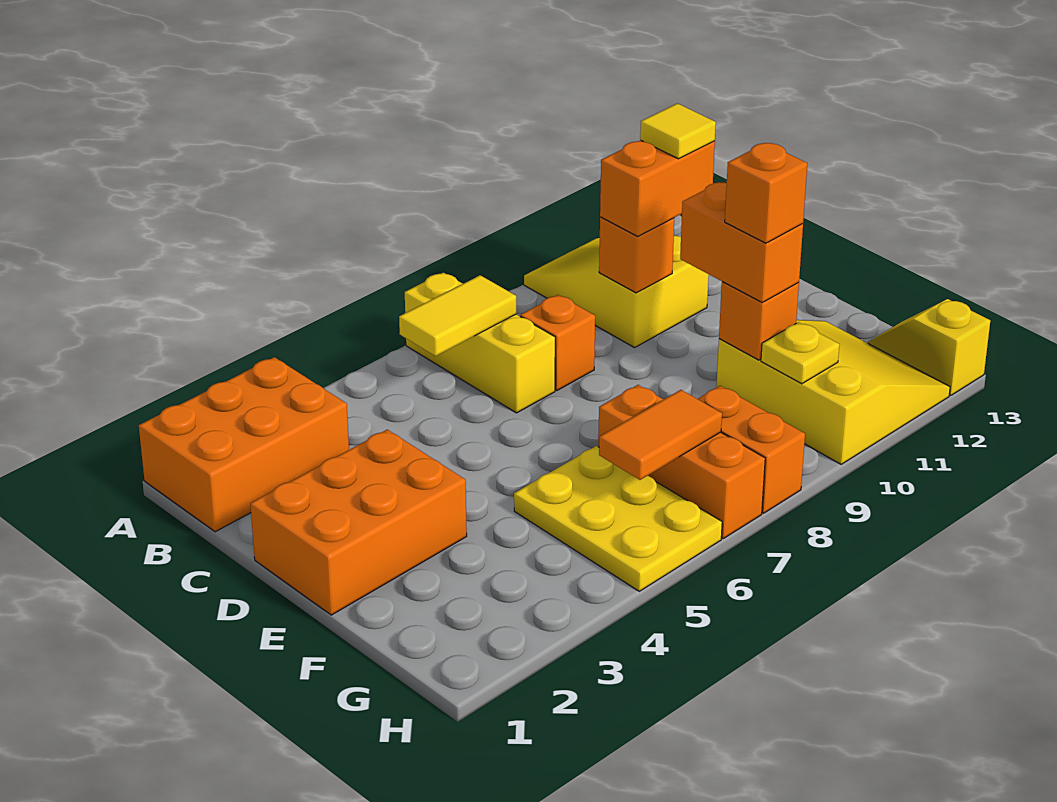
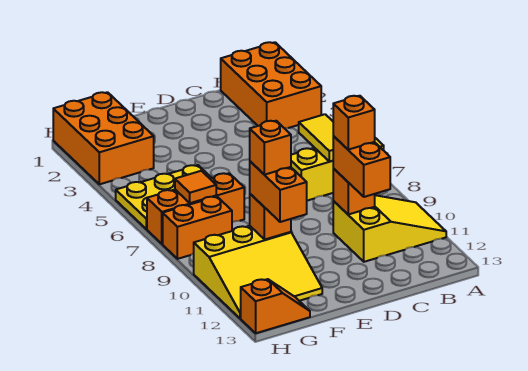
orange brick C8 level 1 -> orange brick C10 level 4
yellow tile C11 level 4 -> none
orange brick D1:E3 level 1 -> orange brick G1:H3 level 1
orange brick E10:F10 level 3 -> orange brick F10:F11 level 3
orange tile G6:G7 level 2 -> orange tile G7 level 2
yellow plate G10 level 2 -> none
yellow slope G13:H13 level 1 top H -> orange slope G13:H13 level 1 top H

